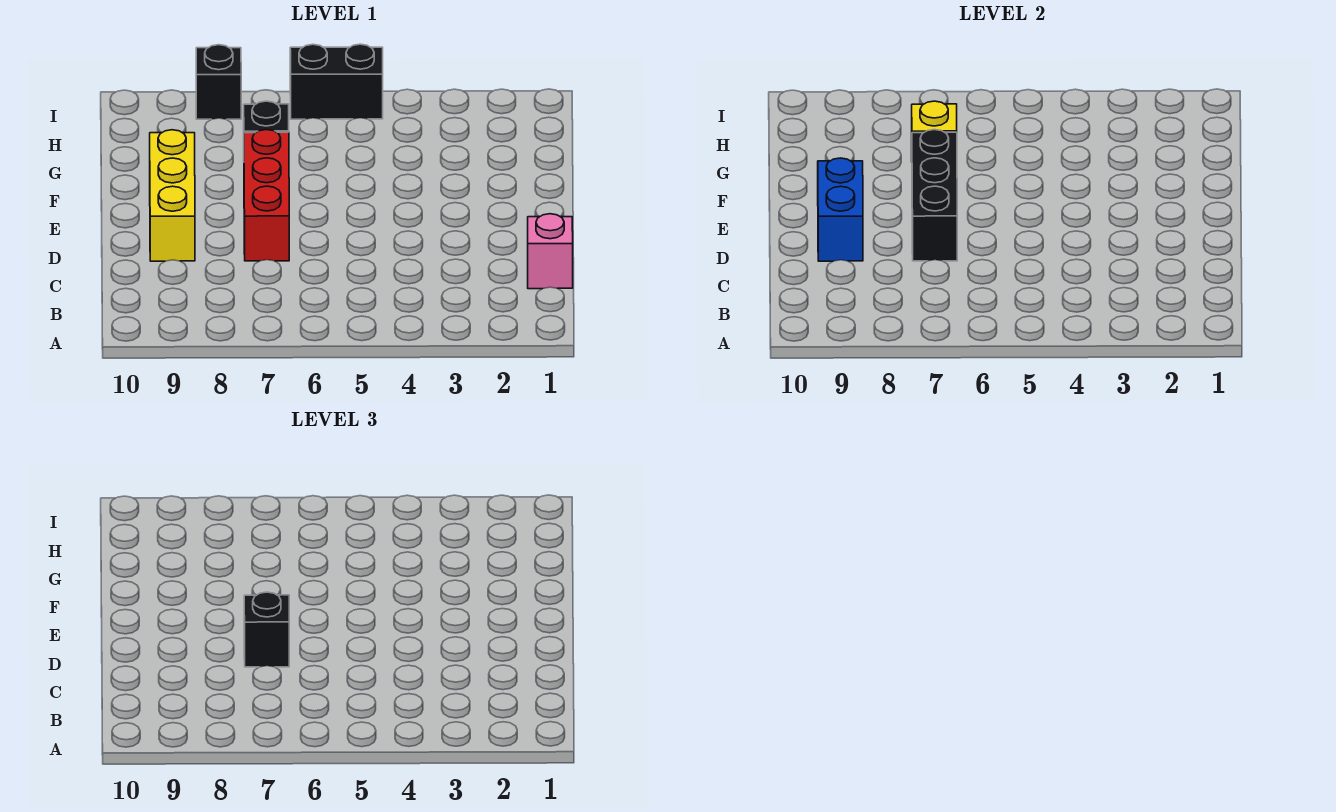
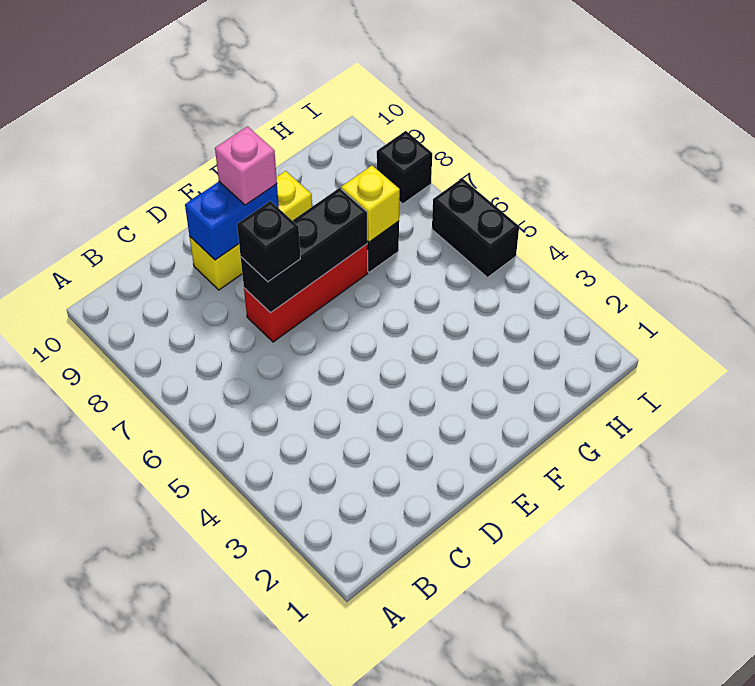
pink brick C1 level 1 -> pink brick E9 level 3

